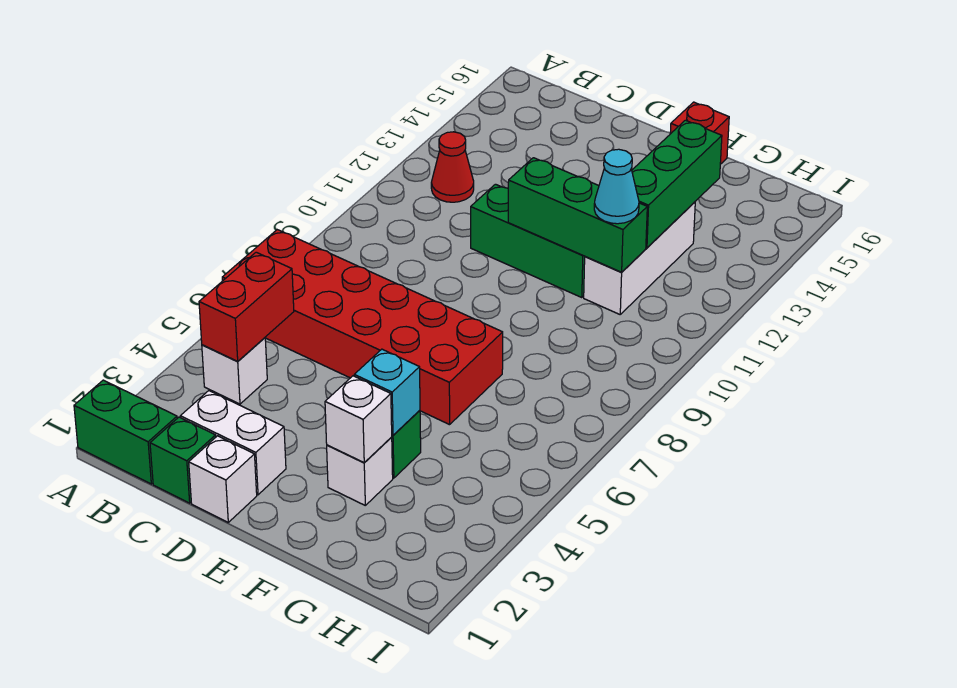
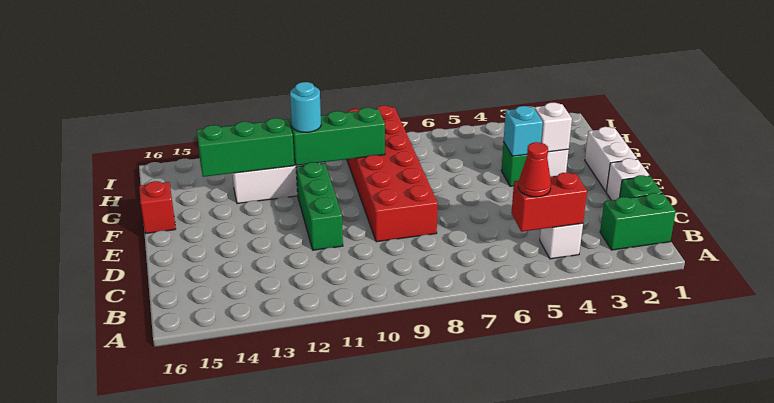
green brick A1:B1 level 1 -> green brick B1:B2 level 1
red brick A6:F7 level 1 -> red brick D8:I9 level 1
red cone B12 level 1 -> red cone B5 level 3
white brick C2:D2 level 1 -> white brick E1:F1 level 1
green brick E11:G11 level 2 -> green brick G9:G11 level 2
cyan cone G11 level 3 -> cyan round brick G11 level 3

